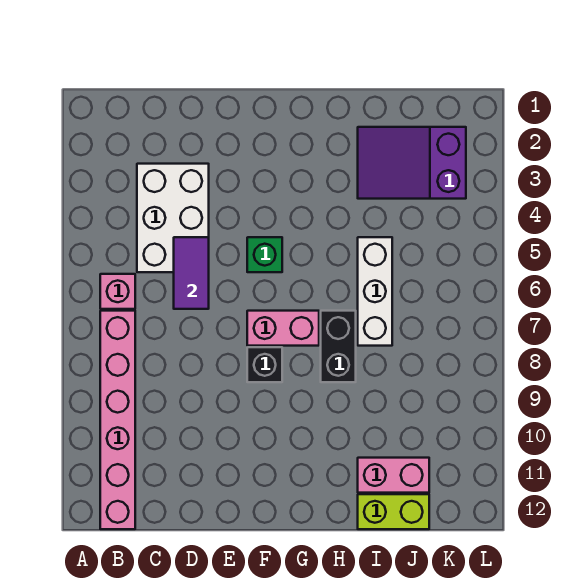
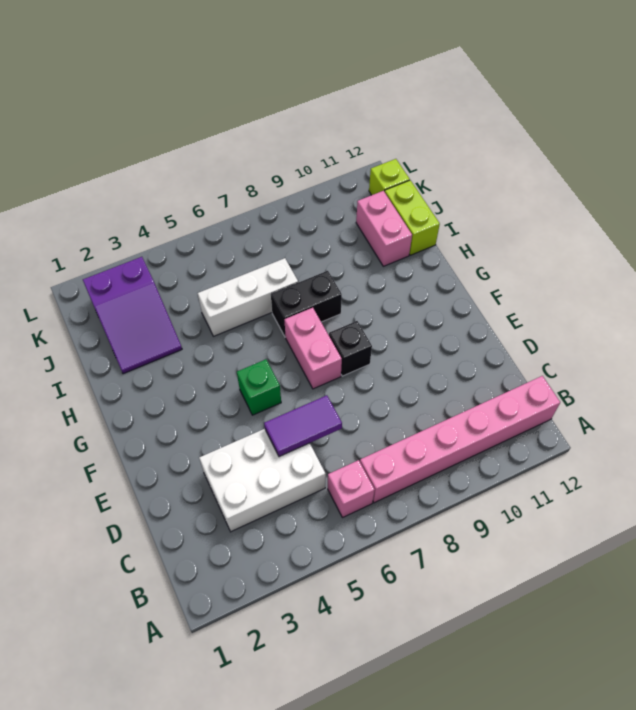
none -> lime brick K12 level 1

